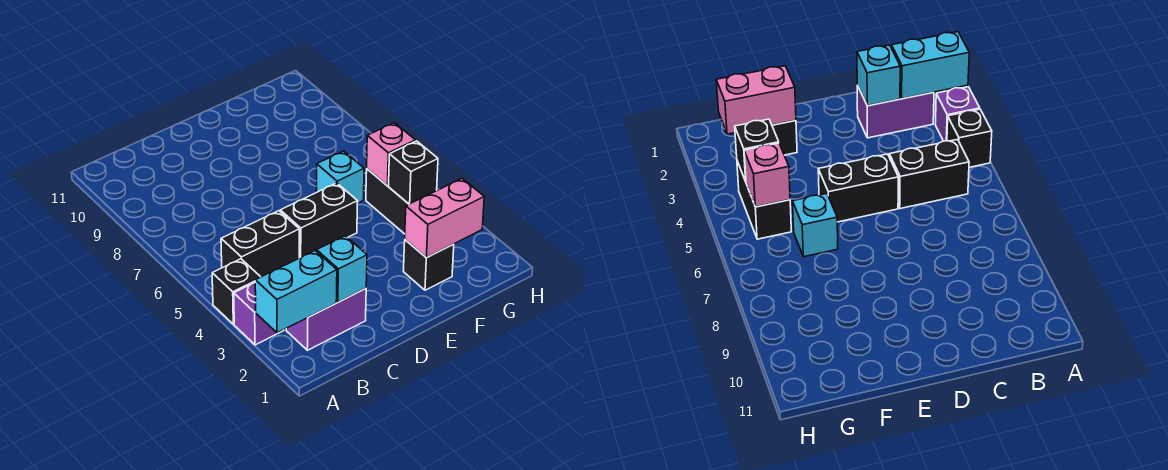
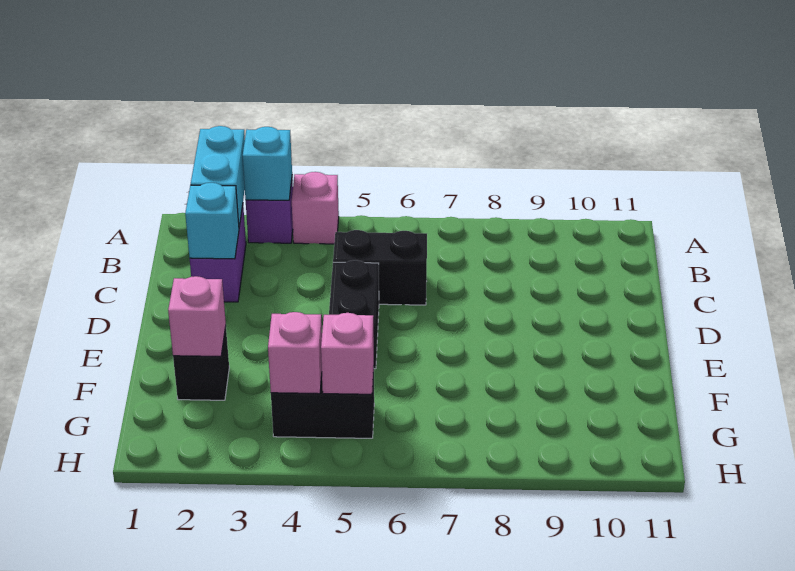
black brick A4 level 1 -> pink brick A4 level 1
black brick B5:C5 level 1 -> black brick C5:C6 level 1
pink brick F2:G2 level 2 -> pink brick F2 level 2
cyan brick F6 level 1 -> cyan brick A3 level 2
black brick G4 level 2 -> pink brick G4 level 2

